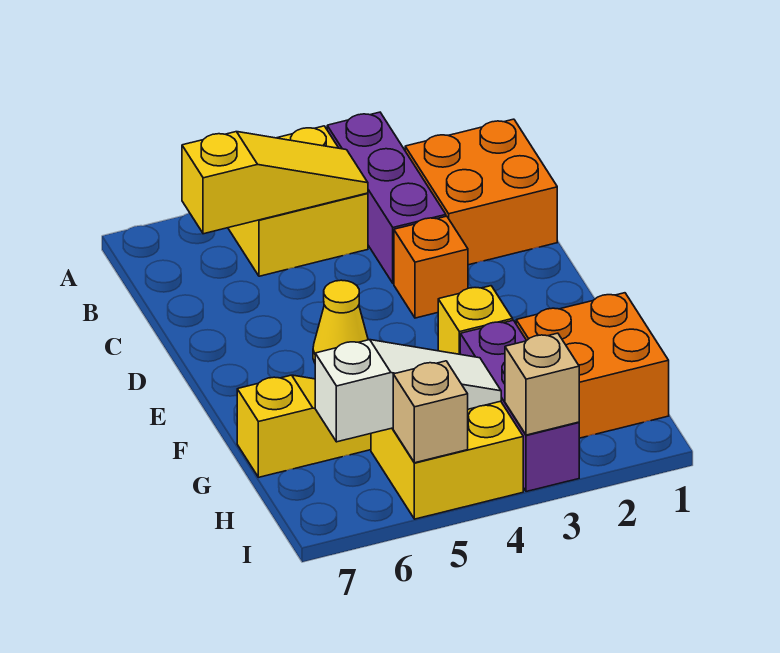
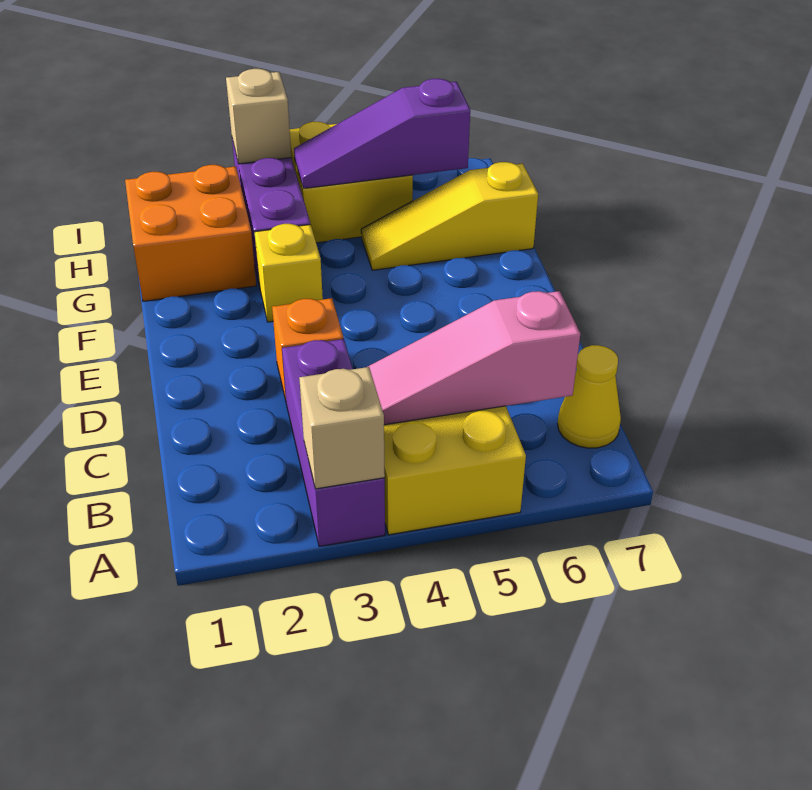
orange brick B1:C2 level 1 -> none
yellow slope B4:B6 level 2 top 6 -> pink slope B4:B6 level 2 top 6
yellow cone E5 level 1 -> yellow cone B7 level 1
white slope H4:H6 level 2 top 6 -> purple slope H4:H6 level 2 top 6
tan brick I5 level 2 -> tan brick A3 level 2

